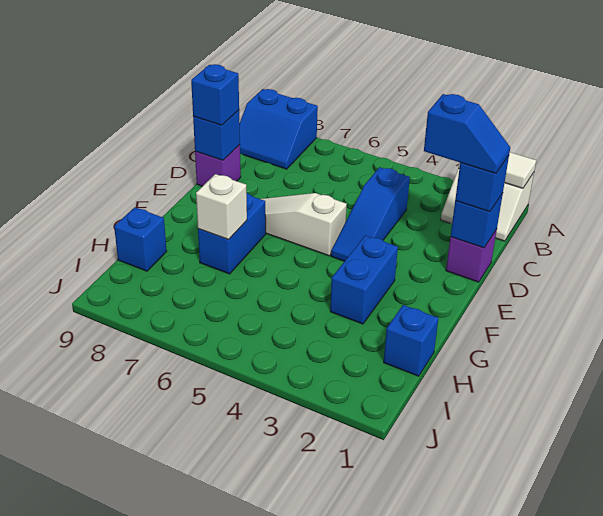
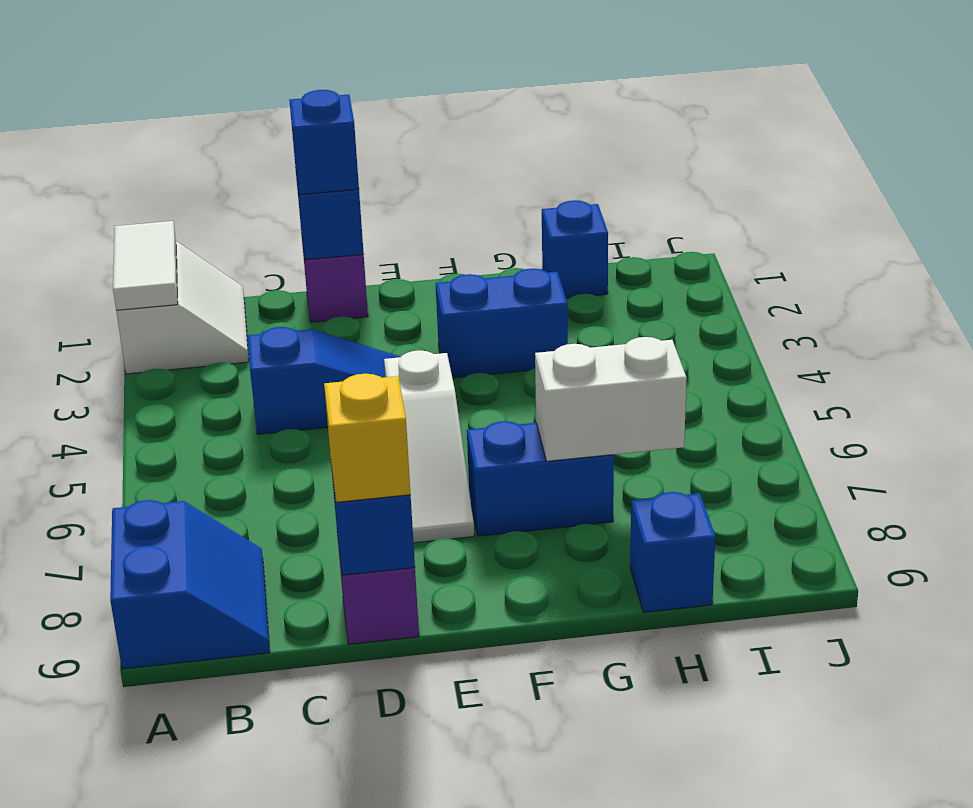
blue slope D1:D2 level 4 top 2 -> none
blue brick D9 level 3 -> yellow brick D9 level 3
white brick G7 level 2 -> white brick G7:H7 level 2

